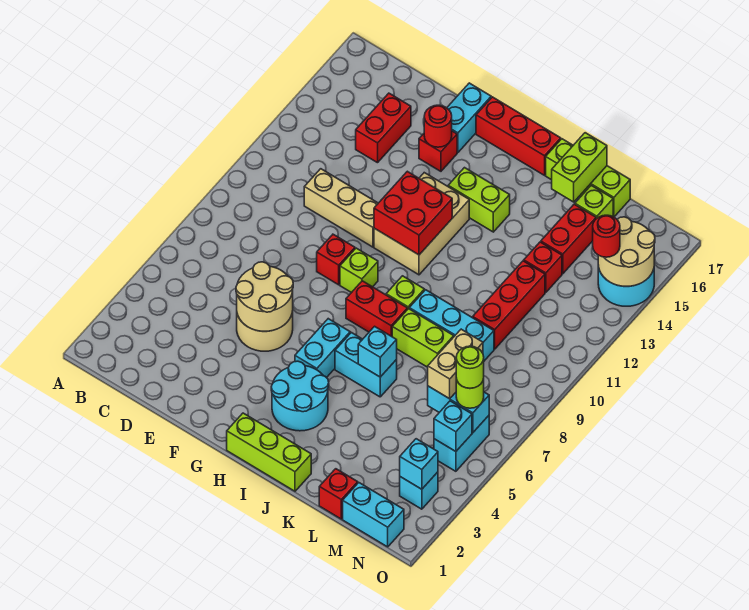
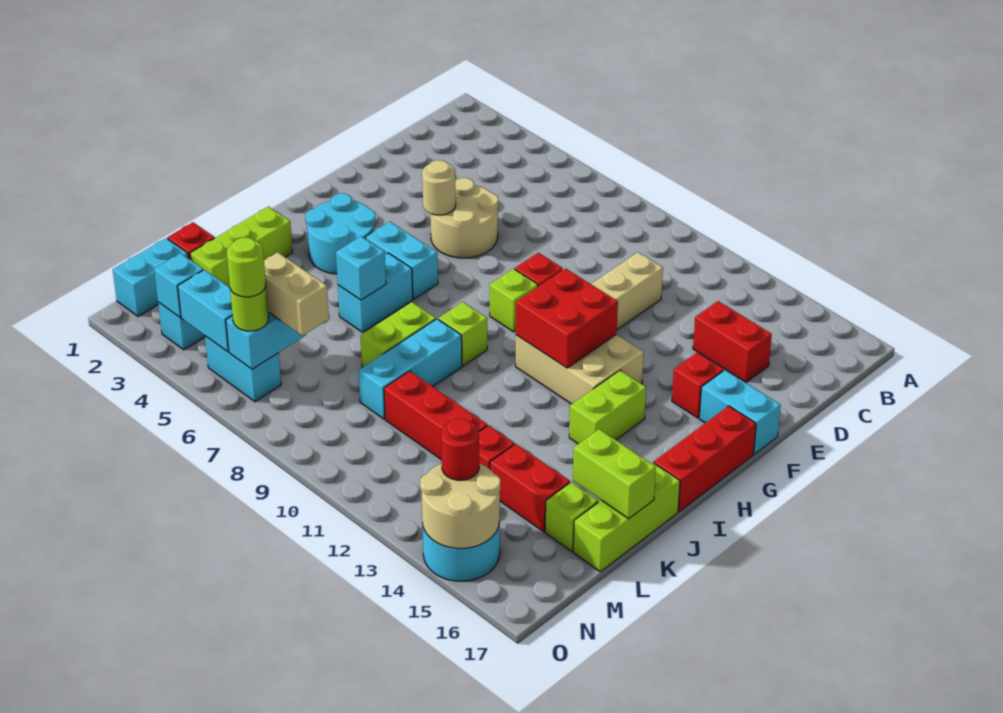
tan round brick E5:F6 level 2 -> tan round brick F5 level 2
red round brick F15 level 2 -> none
lime brick H1:J1 level 1 -> lime brick J2:L2 level 1
red brick H8:I8 level 1 -> none
cyan brick N5 level 2 -> cyan brick N4:N5 level 2

